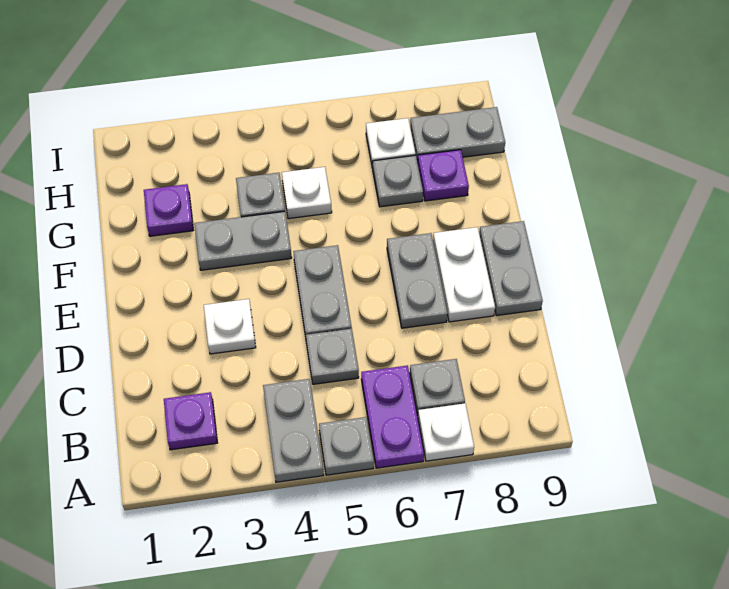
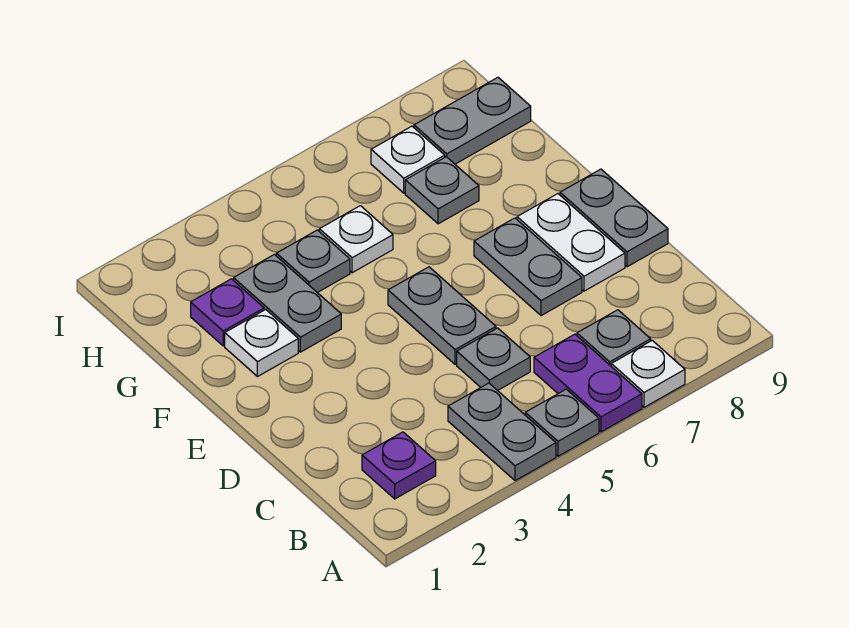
white plate D3 level 1 -> white plate F2 level 1
grey plate F3:F4 level 1 -> grey plate F3:G3 level 1
purple plate G8 level 1 -> none

